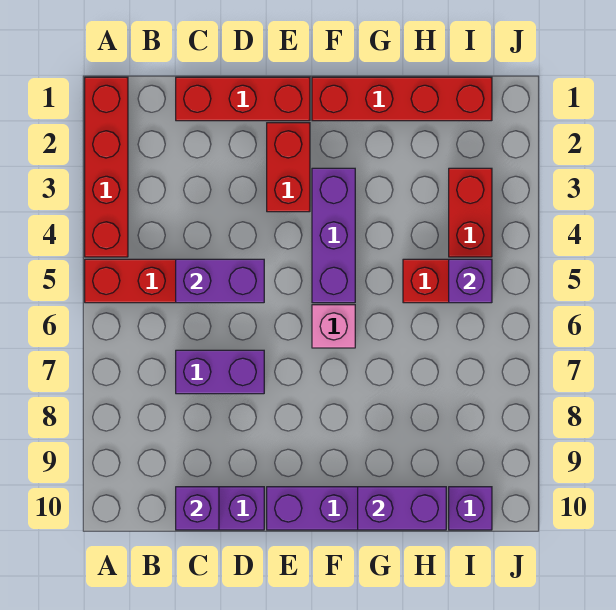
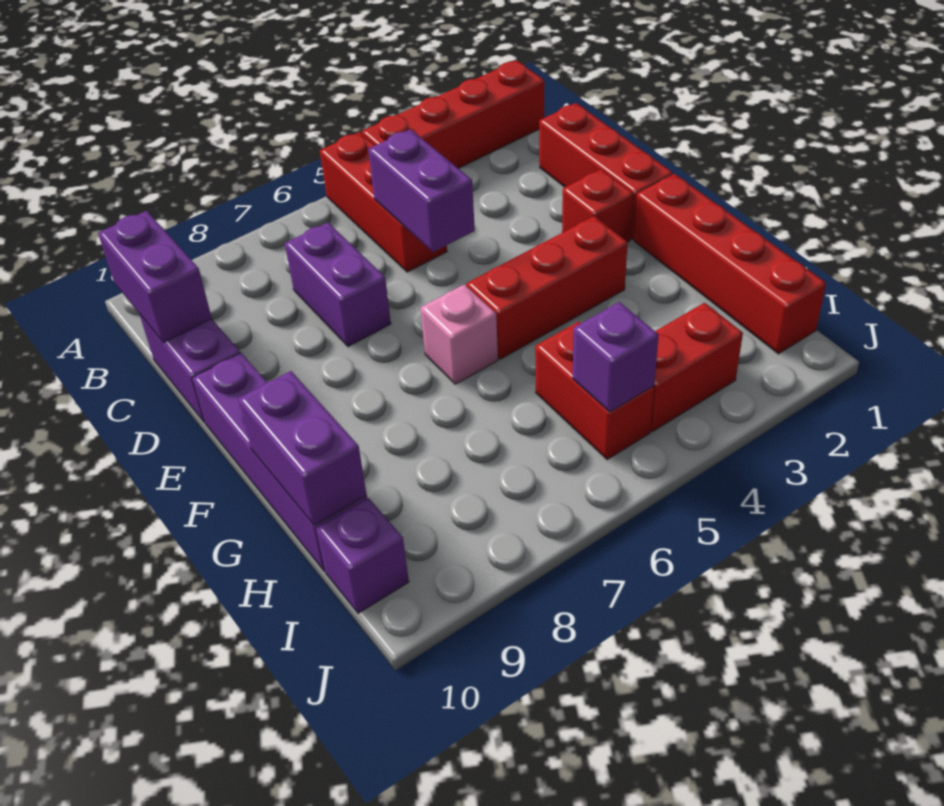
purple brick C10 level 2 -> purple brick B10:C10 level 2
red brick E2:E3 level 1 -> red brick E2 level 1
purple brick F3:F5 level 1 -> red brick F3:F5 level 1

